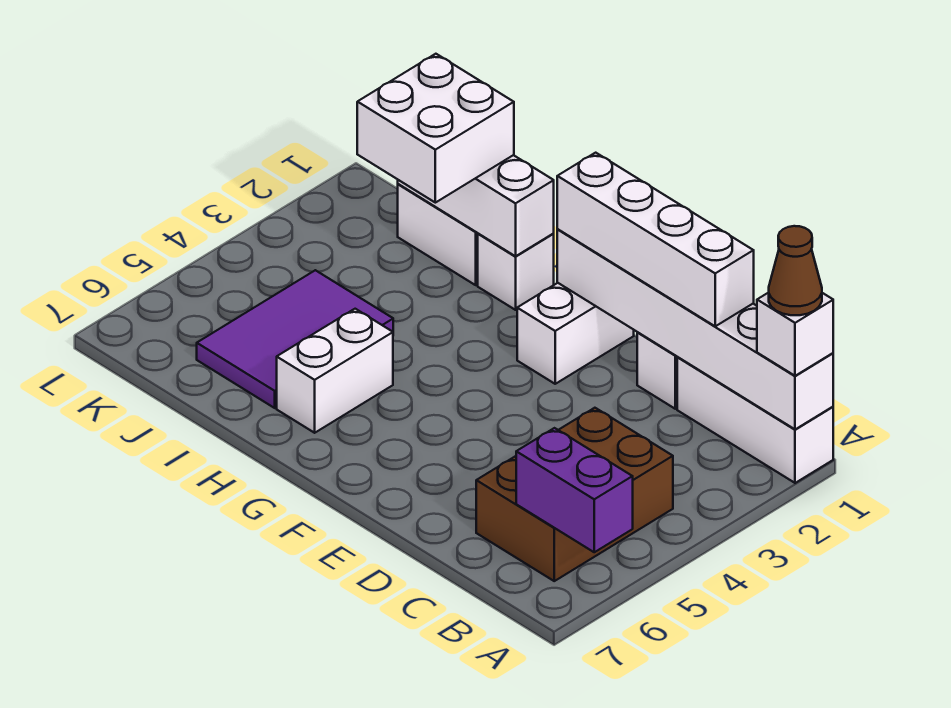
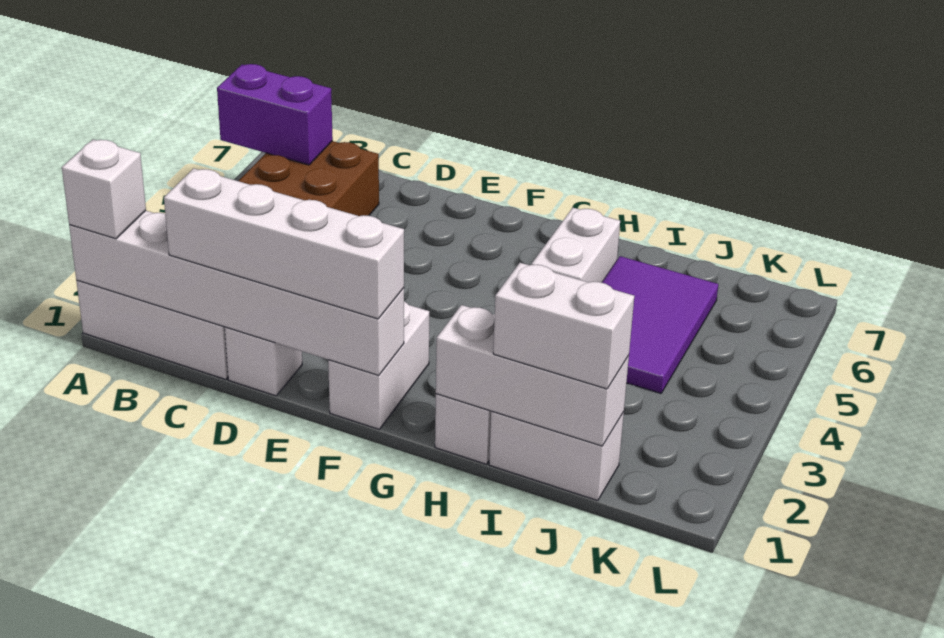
brown cone A1 level 4 -> none
white brick I1:J2 level 3 -> white brick I1:J1 level 3

